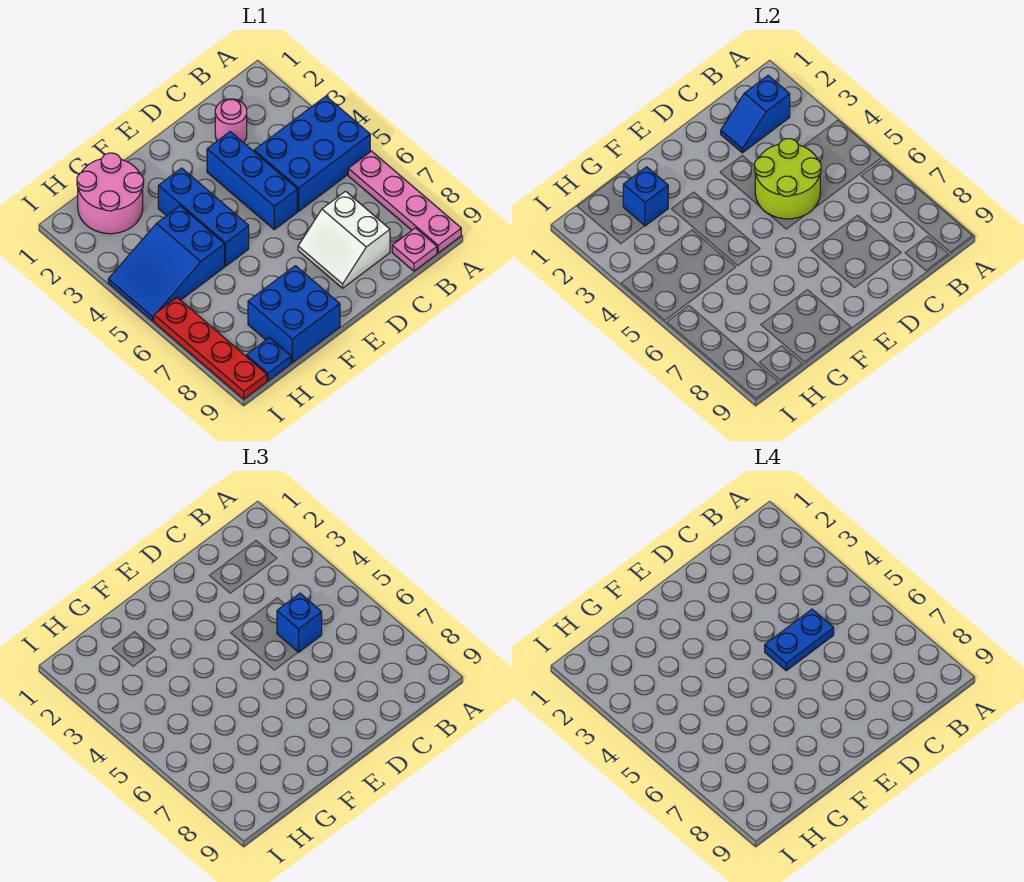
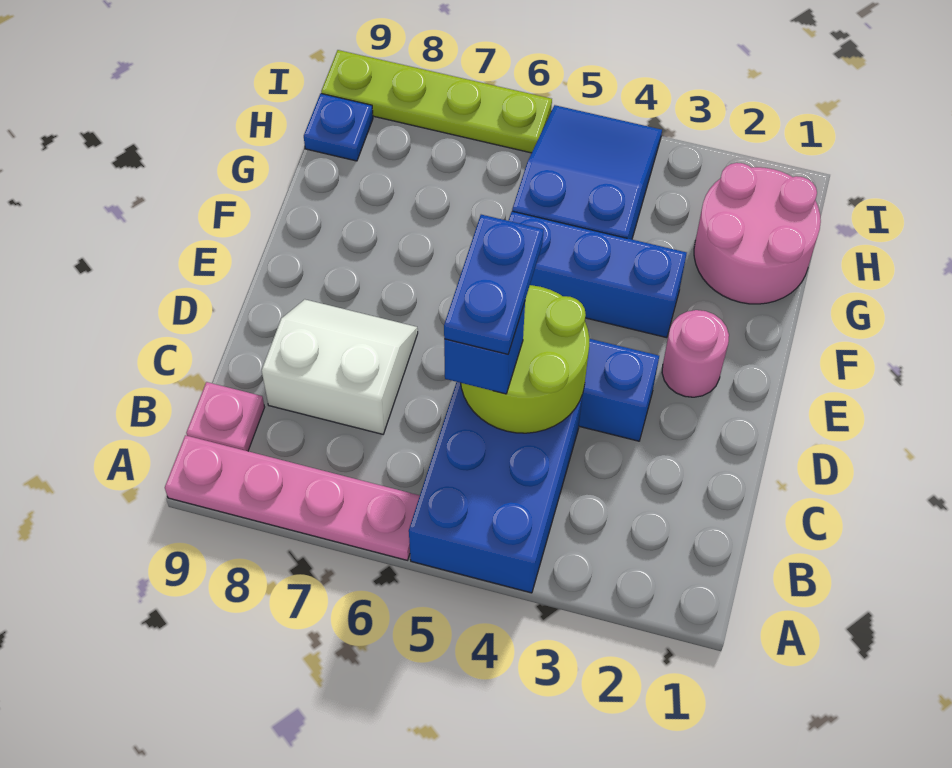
blue slope B2:C2 level 2 top B -> none
pink round brick C2 level 1 -> pink round brick E2 level 1
blue brick F8:G9 level 1 -> none
blue brick G2 level 2 -> none
red plate I6:I9 level 1 -> lime plate I6:I9 level 1

